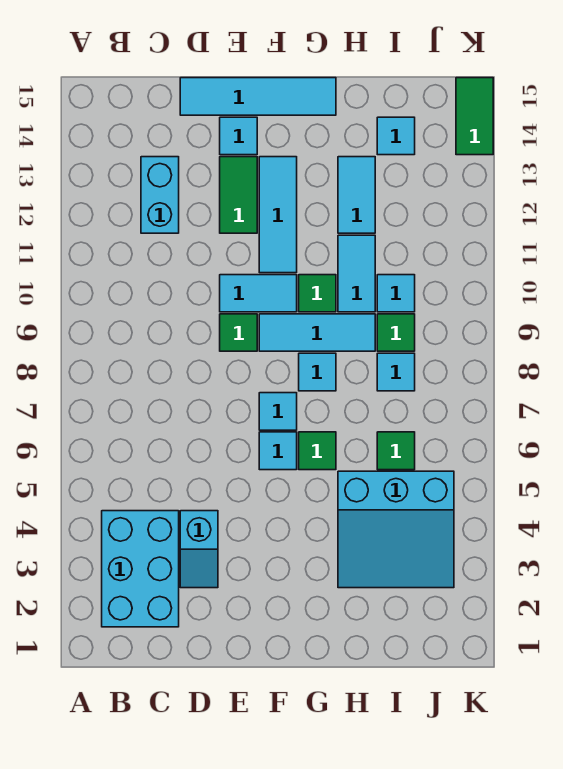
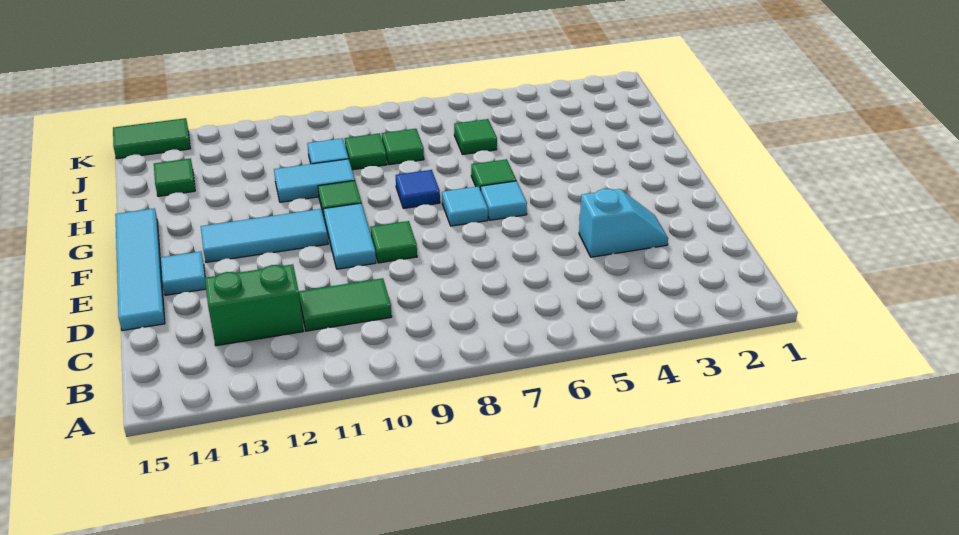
cyan brick B2:C4 level 1 -> none
cyan brick C12:C13 level 1 -> green brick C12:C13 level 1
green tile E12:E13 level 1 -> green tile C10:C11 level 1
cyan tile F9:H9 level 1 -> none
cyan tile G8 level 1 -> blue tile G8 level 1
cyan slope H3:J5 level 1 top 5 -> none
cyan tile H12:H13 level 1 -> none
cyan tile I8 level 1 -> green tile I8 level 1
cyan tile I14 level 1 -> green tile I14 level 1

